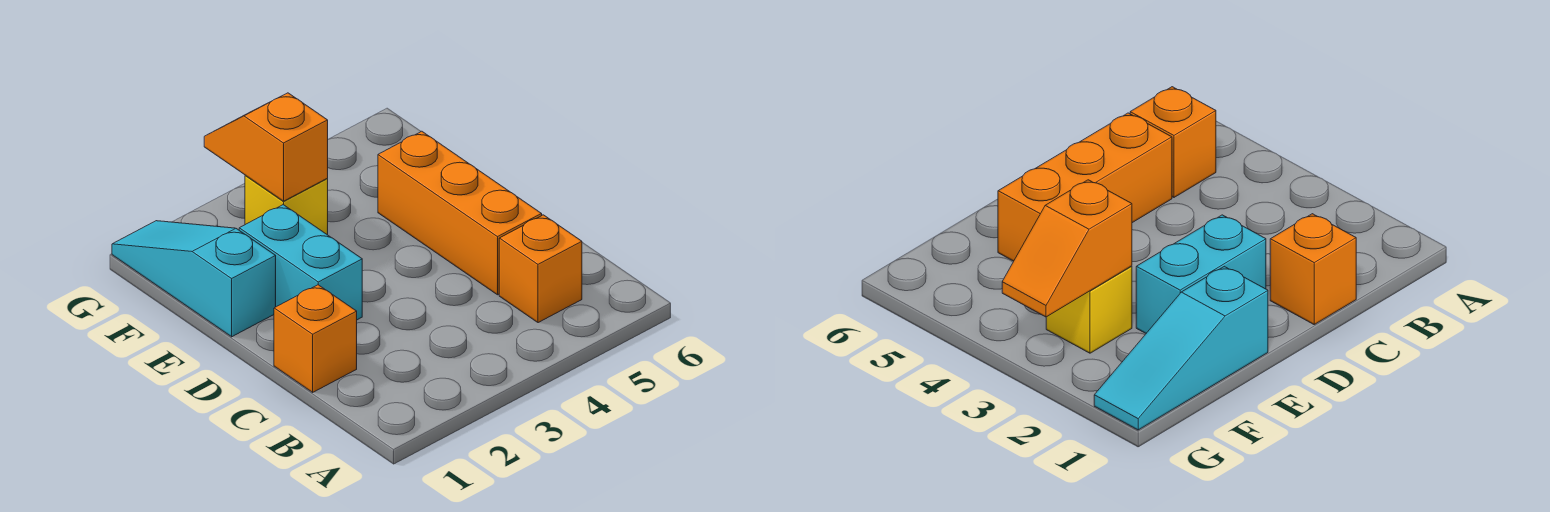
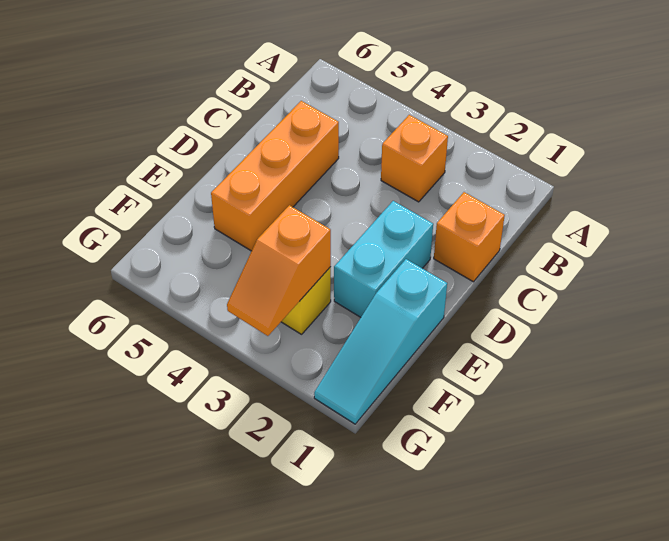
orange brick B5 level 1 -> orange brick B3 level 1

